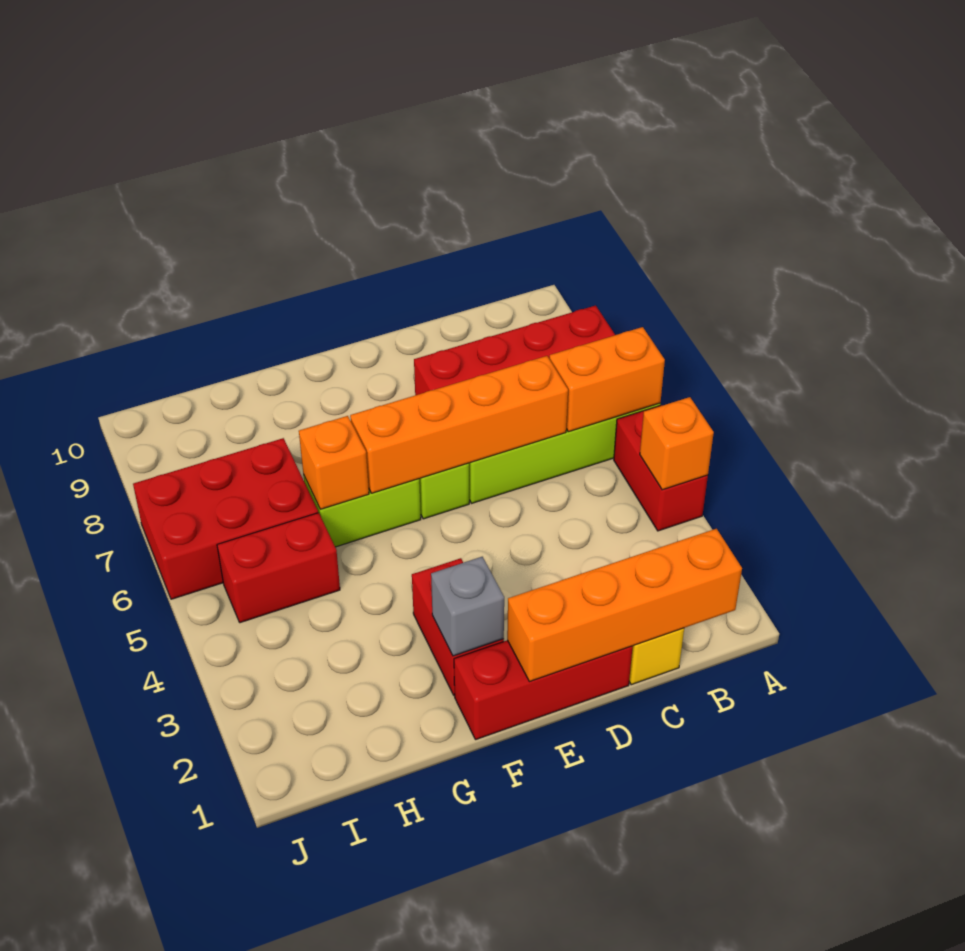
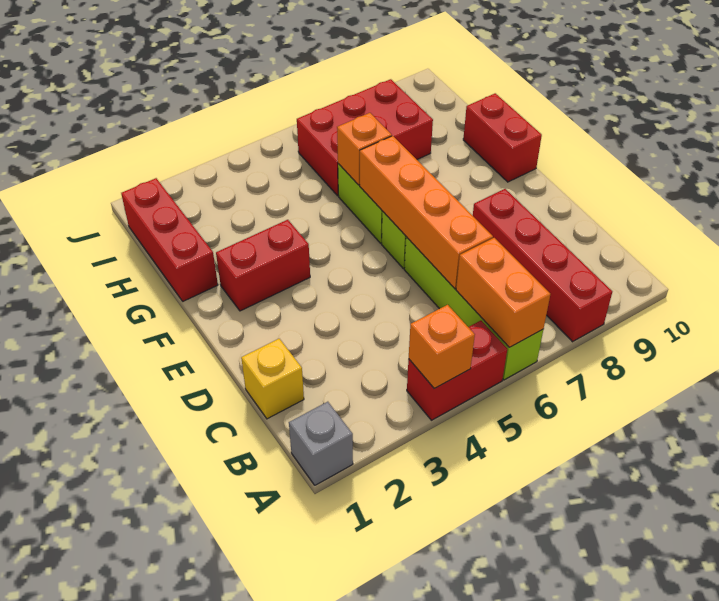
orange brick B1:E1 level 2 -> none
red brick D1:F1 level 1 -> red brick G1:I1 level 1
grey brick F2 level 2 -> grey brick A1 level 1
red brick H5:I5 level 1 -> red brick F10:G10 level 1
red brick H6:J7 level 1 -> red brick H6:I8 level 1

